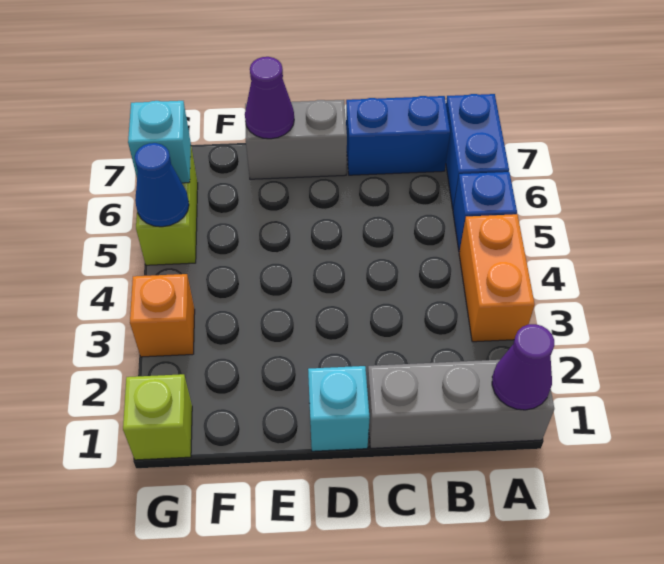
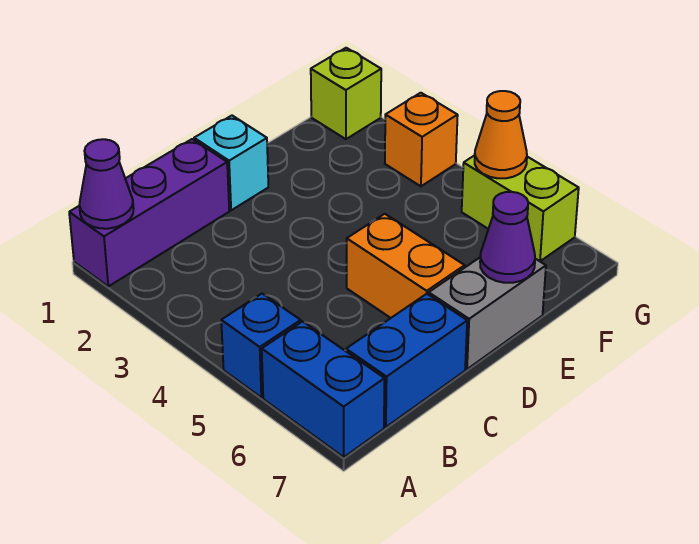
grey brick A1:C1 level 1 -> purple brick A1:C1 level 1
orange brick A3:A4 level 1 -> orange brick D5:D6 level 1
blue cone G5 level 2 -> orange cone G5 level 2
cyan brick G6 level 2 -> none

